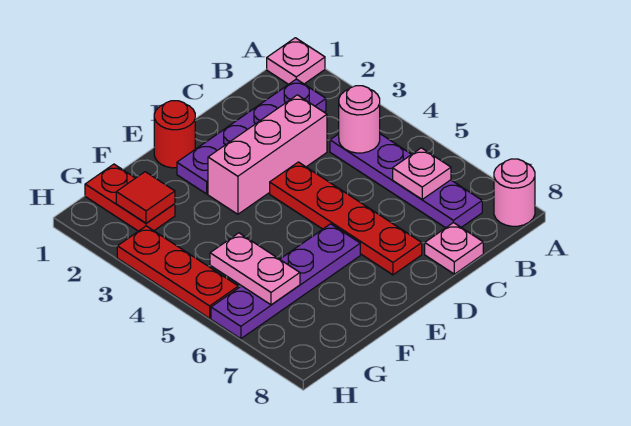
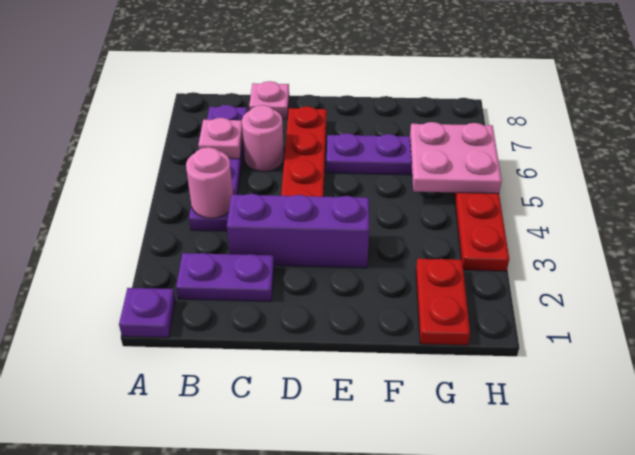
pink plate A1 level 1 -> purple plate A1 level 1
pink round brick A8 level 1 -> pink round brick C6 level 1
purple plate B2:E2 level 1 -> purple plate B2:C2 level 1
pink brick C3:E3 level 1 -> purple brick C3:E3 level 1
red round brick E1 level 1 -> none
red tile G2 level 2 -> none
pink plate G5:G6 level 2 -> pink plate G5:H6 level 2

